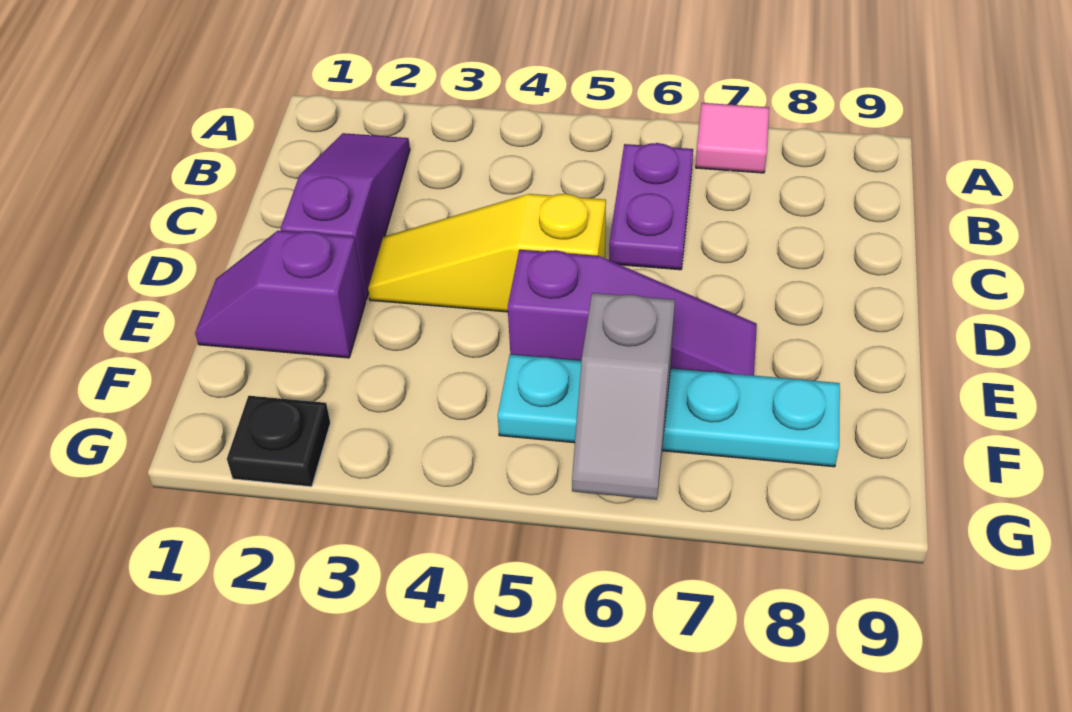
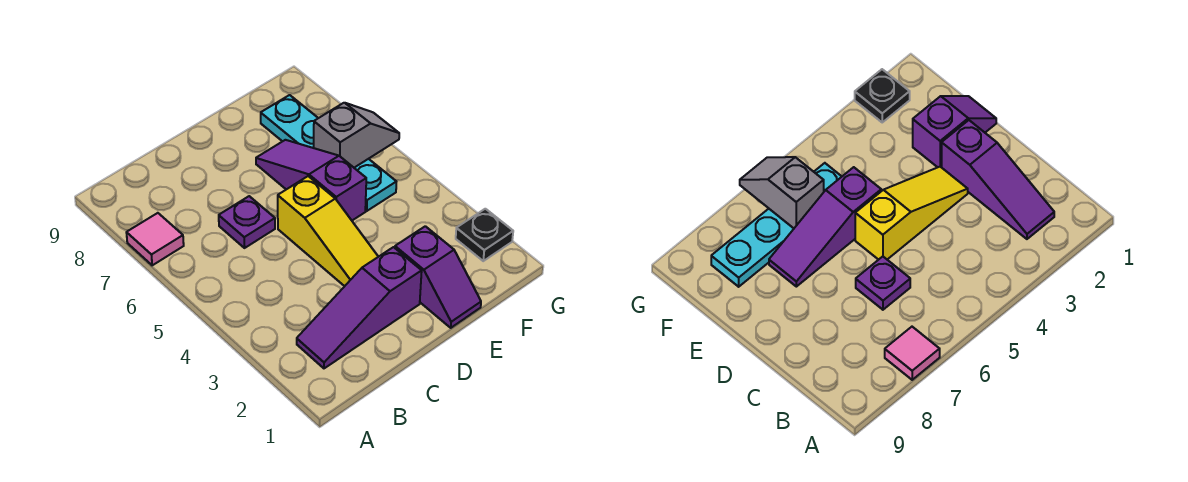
purple plate B6:C6 level 1 -> purple plate C6 level 1

